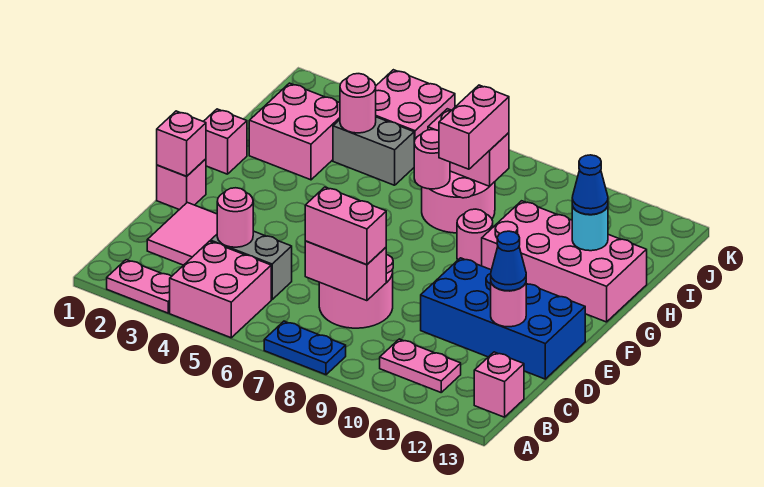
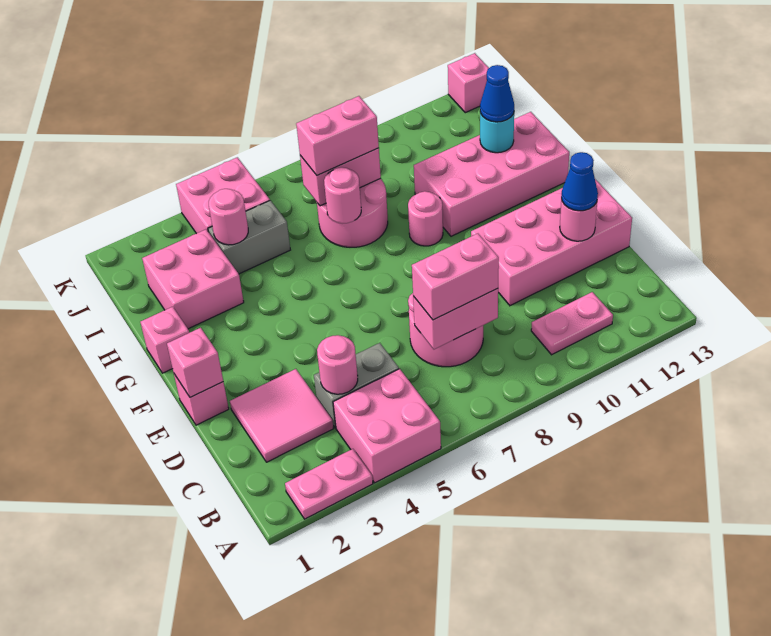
blue plate A7:A8 level 1 -> none
pink brick B13 level 1 -> pink brick K13 level 1
blue brick D10:E13 level 1 -> pink brick D10:E13 level 1
pink brick H8:I8 level 3 -> pink brick I7:I8 level 3

